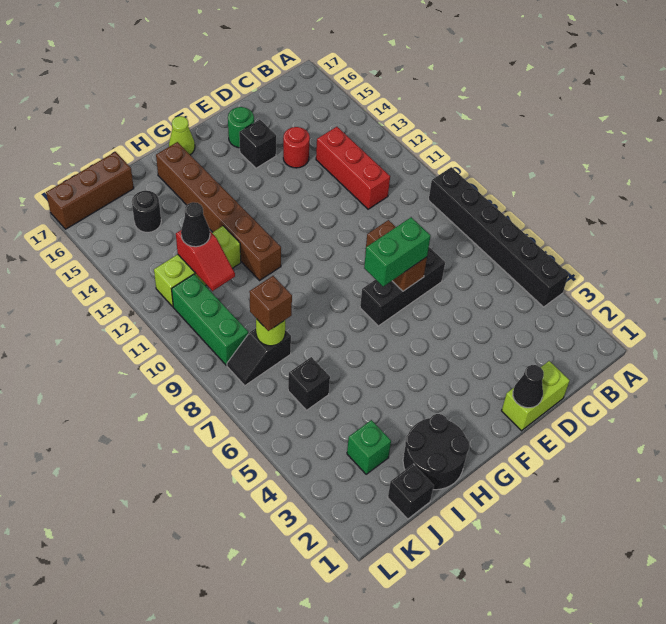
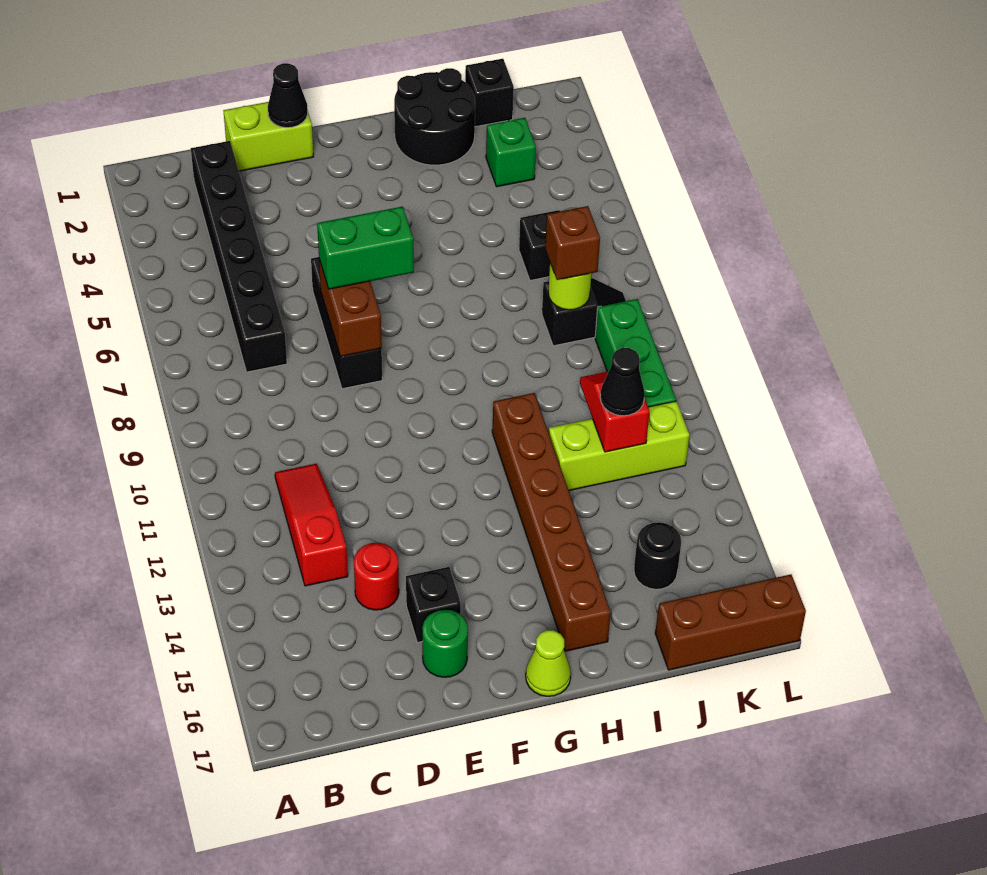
black brick A4:A9 level 1 -> black brick C2:C7 level 1
red brick C11:C13 level 1 -> red slope C11:C13 level 1 top 13
black brick D7:F7 level 1 -> black brick E6:E8 level 1

